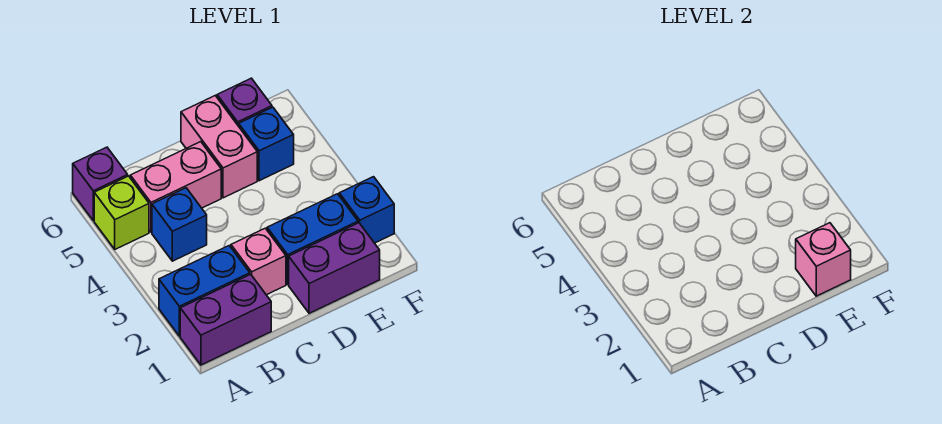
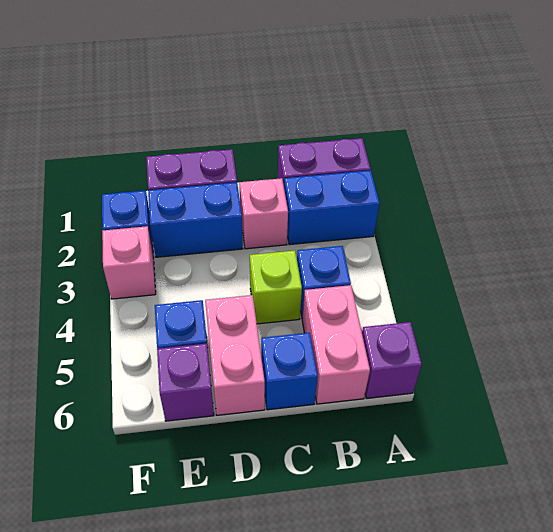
lime brick A5 level 1 -> lime brick C4 level 1
pink brick B5:C5 level 1 -> pink brick B5:B6 level 1
none -> blue brick C6 level 1
pink brick E1 level 2 -> pink brick F3 level 1

